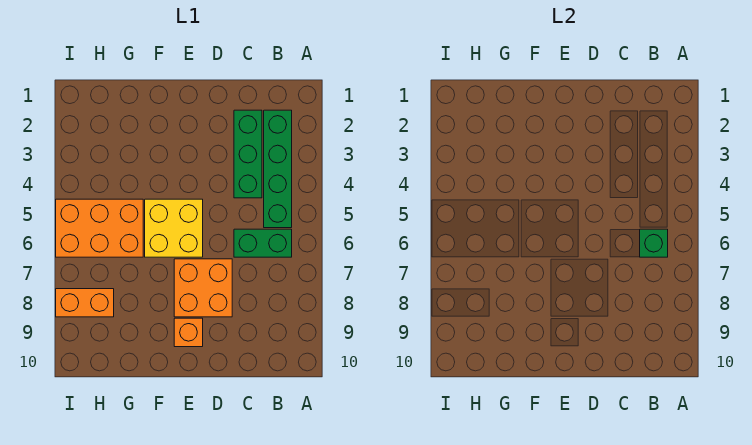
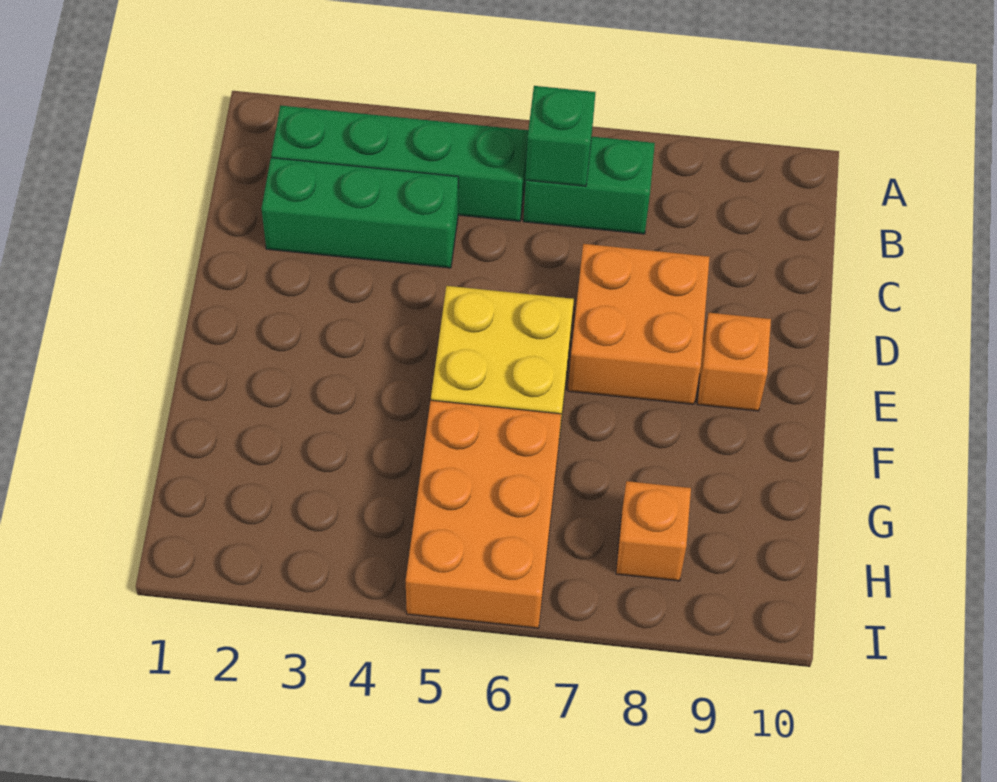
green brick B6:C6 level 1 -> green brick B6:B7 level 1
orange brick H8:I8 level 1 -> orange brick H8 level 1

